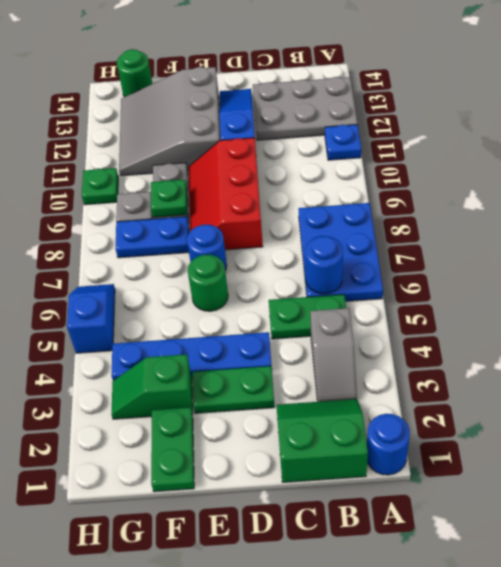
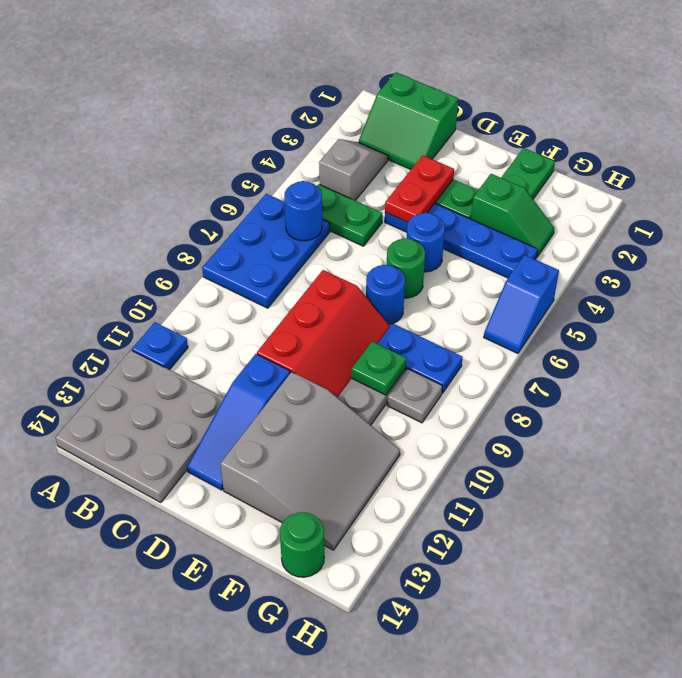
blue round brick A1 level 1 -> blue round brick E5 level 1
grey plate A12:C13 level 1 -> grey plate A12:C14 level 1
none -> red plate D3:D4 level 2
green plate H10 level 1 -> none

